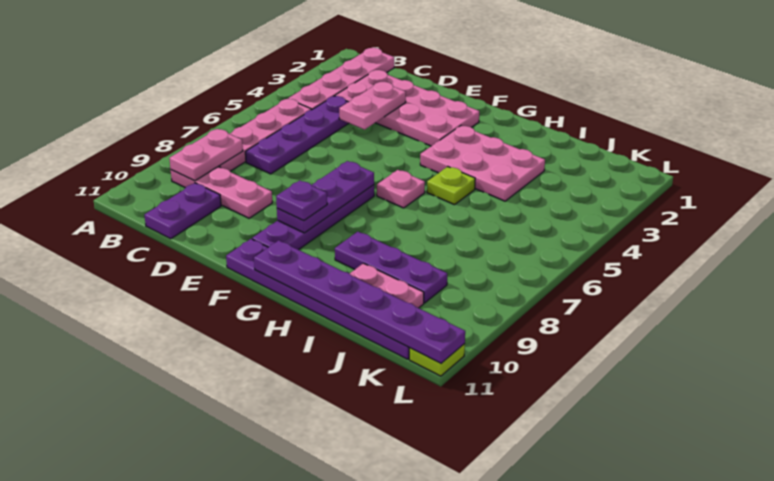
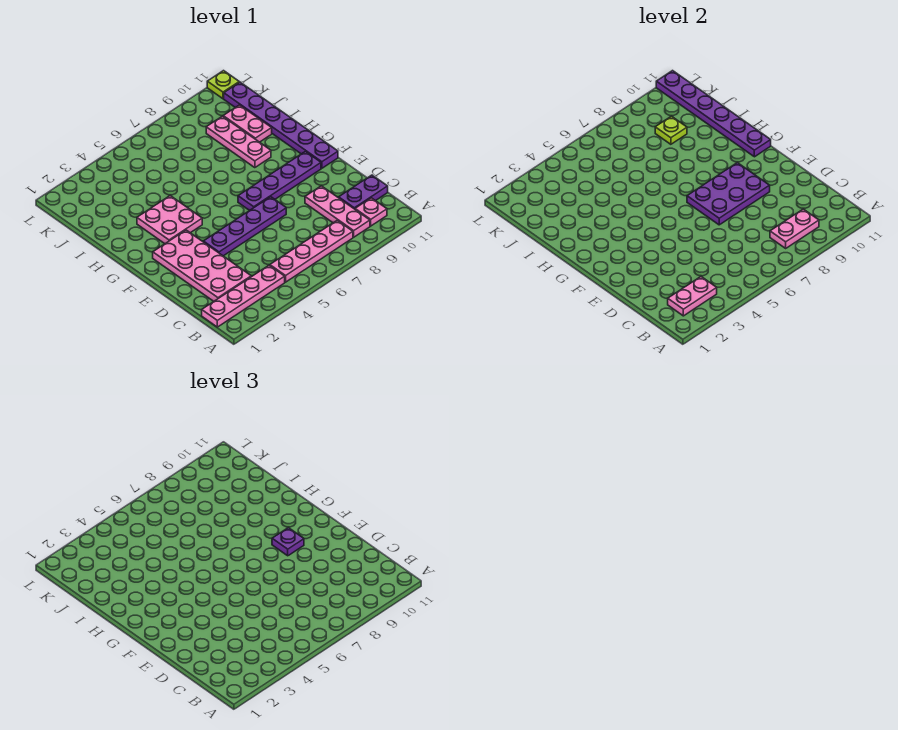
purple plate C4:C7 level 1 -> purple plate E4:E7 level 1
pink plate D3:D4 level 2 -> pink plate B2:B3 level 2
purple plate F7:F9 level 2 -> purple plate E7:F9 level 2
pink plate G3:I4 level 1 -> pink plate G3:H4 level 1
pink plate G6 level 1 -> pink plate B10 level 1
lime plate H5 level 1 -> lime plate J9 level 2
purple plate H9:J9 level 1 -> pink plate H9:J9 level 1

